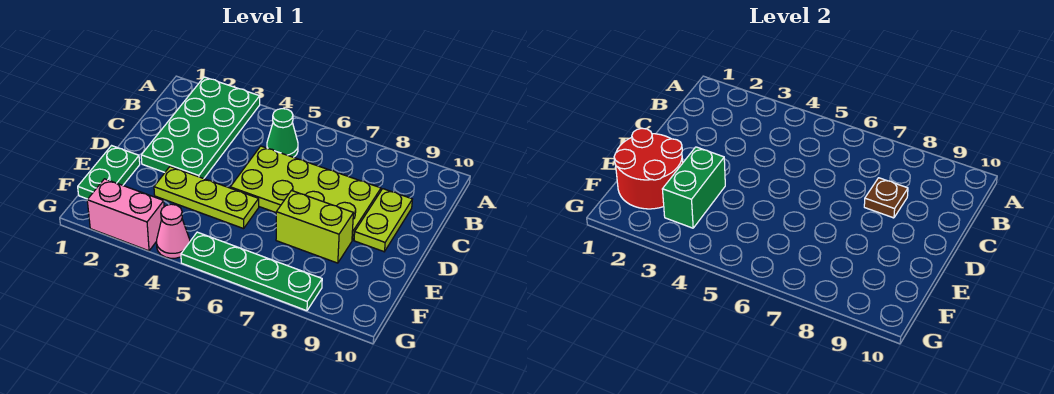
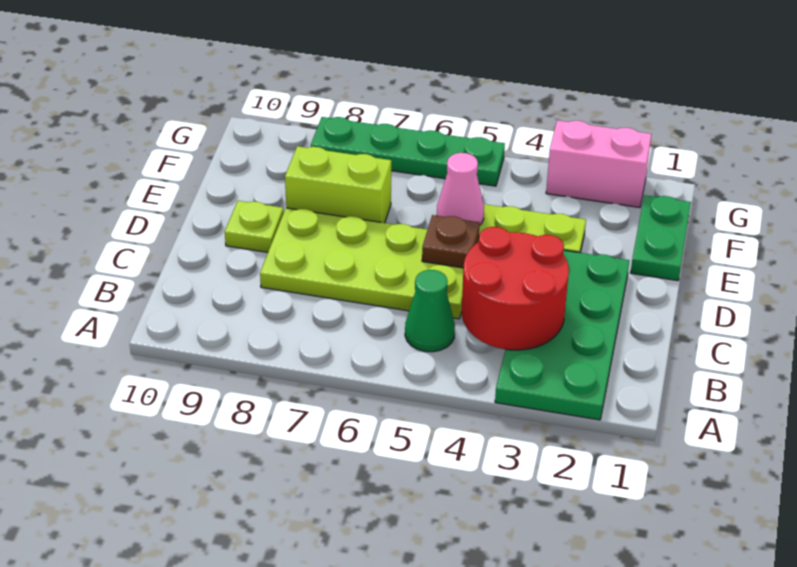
brown plate C8 level 2 -> brown plate D5 level 2
lime plate C9:D9 level 1 -> lime plate D9 level 1
red round brick E1:F2 level 2 -> red round brick B3:C4 level 2
green brick E3:F3 level 2 -> none
pink cone G4 level 1 -> pink cone E5 level 2

